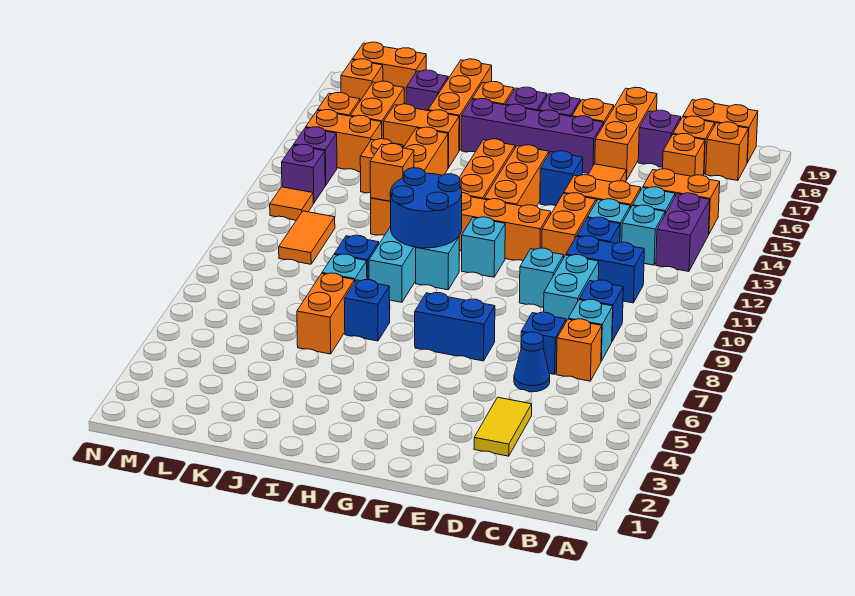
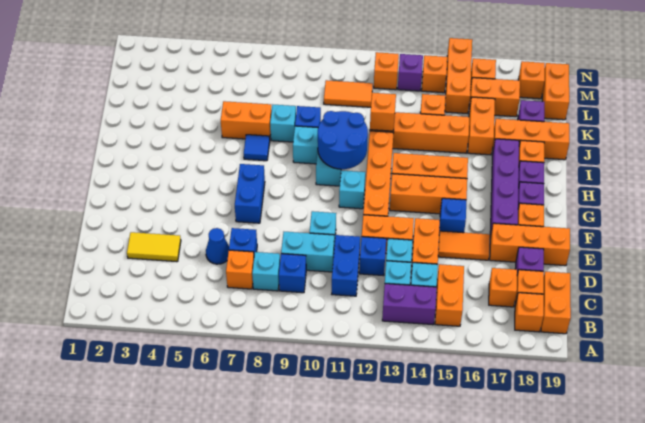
blue brick I7 level 1 -> blue tile I7 level 1
orange brick L15:M15 level 1 -> orange brick L15:N15 level 1
orange tile M12 level 1 -> orange brick M12 level 1
purple brick M14 level 1 -> orange brick M14 level 1

